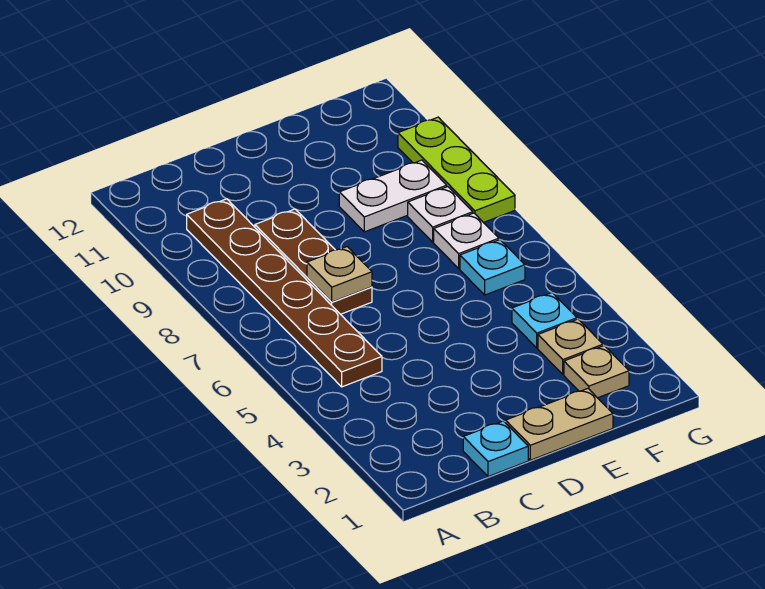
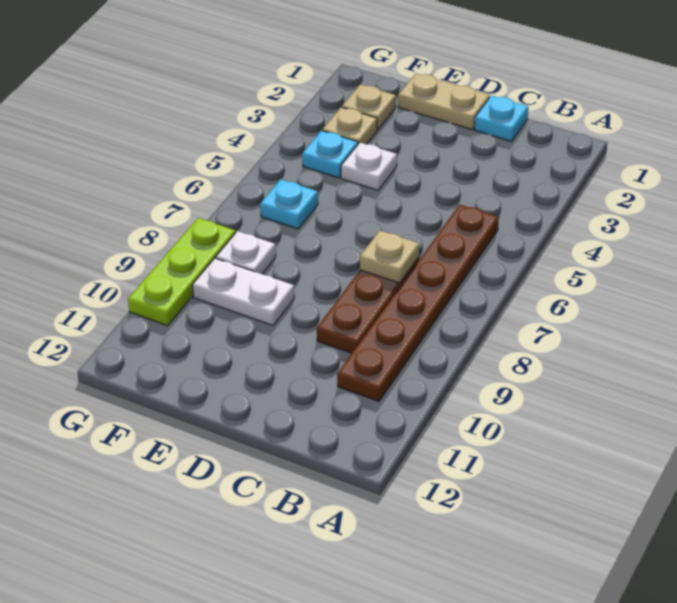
white plate F7 level 1 -> white plate E4 level 1

